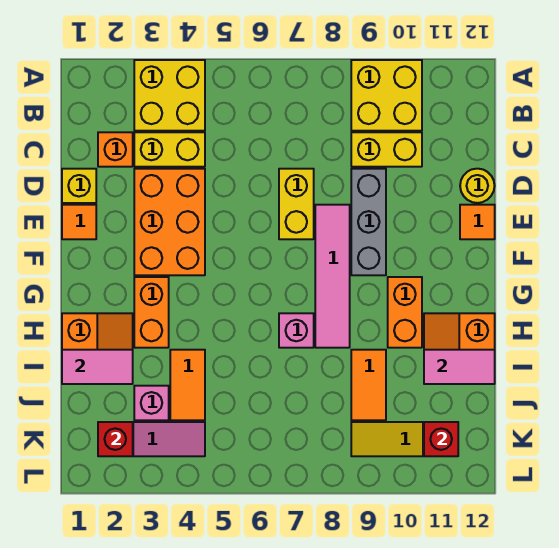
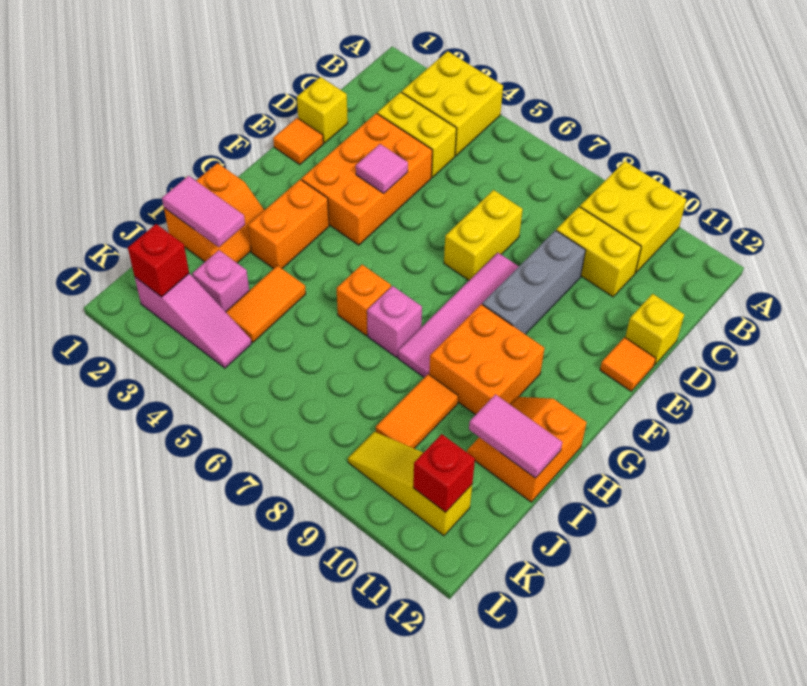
orange brick C2 level 1 -> orange brick H6 level 1
yellow round brick D12 level 1 -> yellow brick D12 level 1
none -> pink tile E4 level 2
orange brick G10:H10 level 1 -> orange brick G9:H10 level 1

